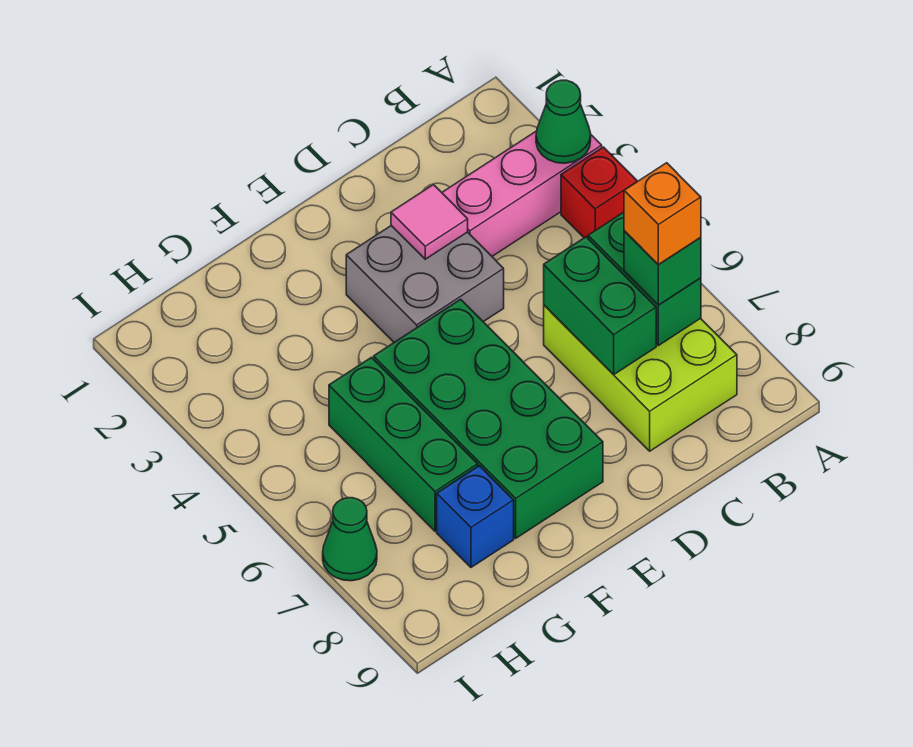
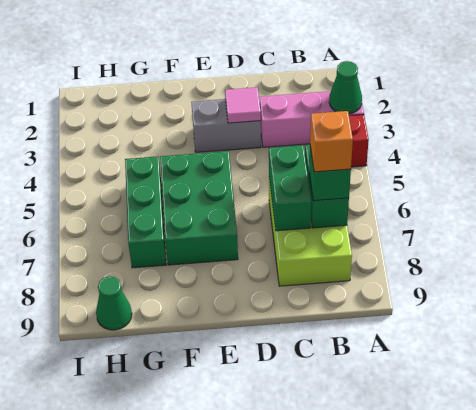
grey brick D3:E4 level 1 -> grey brick D3:E3 level 1
green brick E5:F8 level 1 -> green brick E5:F7 level 1
blue brick G8 level 1 -> none
green cone I7 level 1 -> green cone H9 level 1

